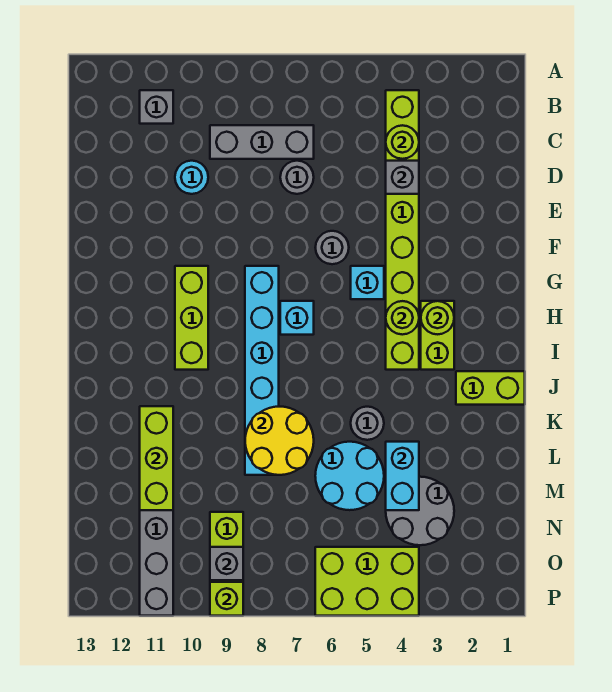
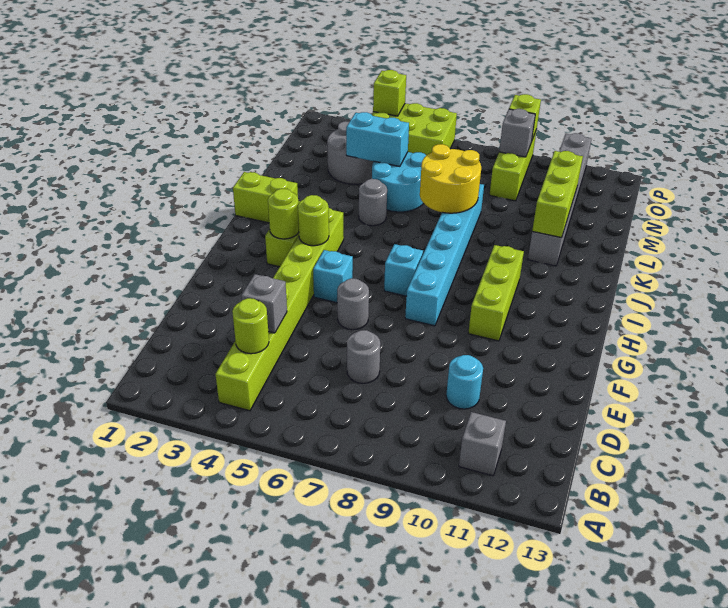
grey brick C7:C9 level 1 -> none
cyan brick L4:M4 level 2 -> cyan brick M4:M5 level 2
none -> lime brick P4 level 2

